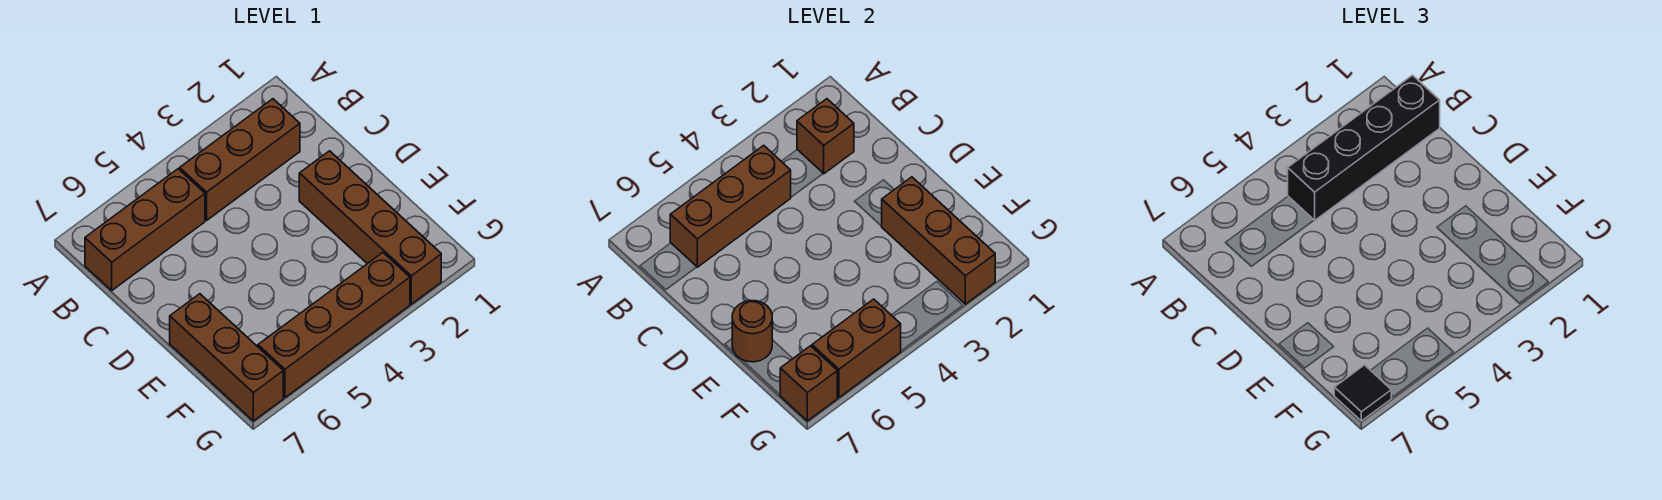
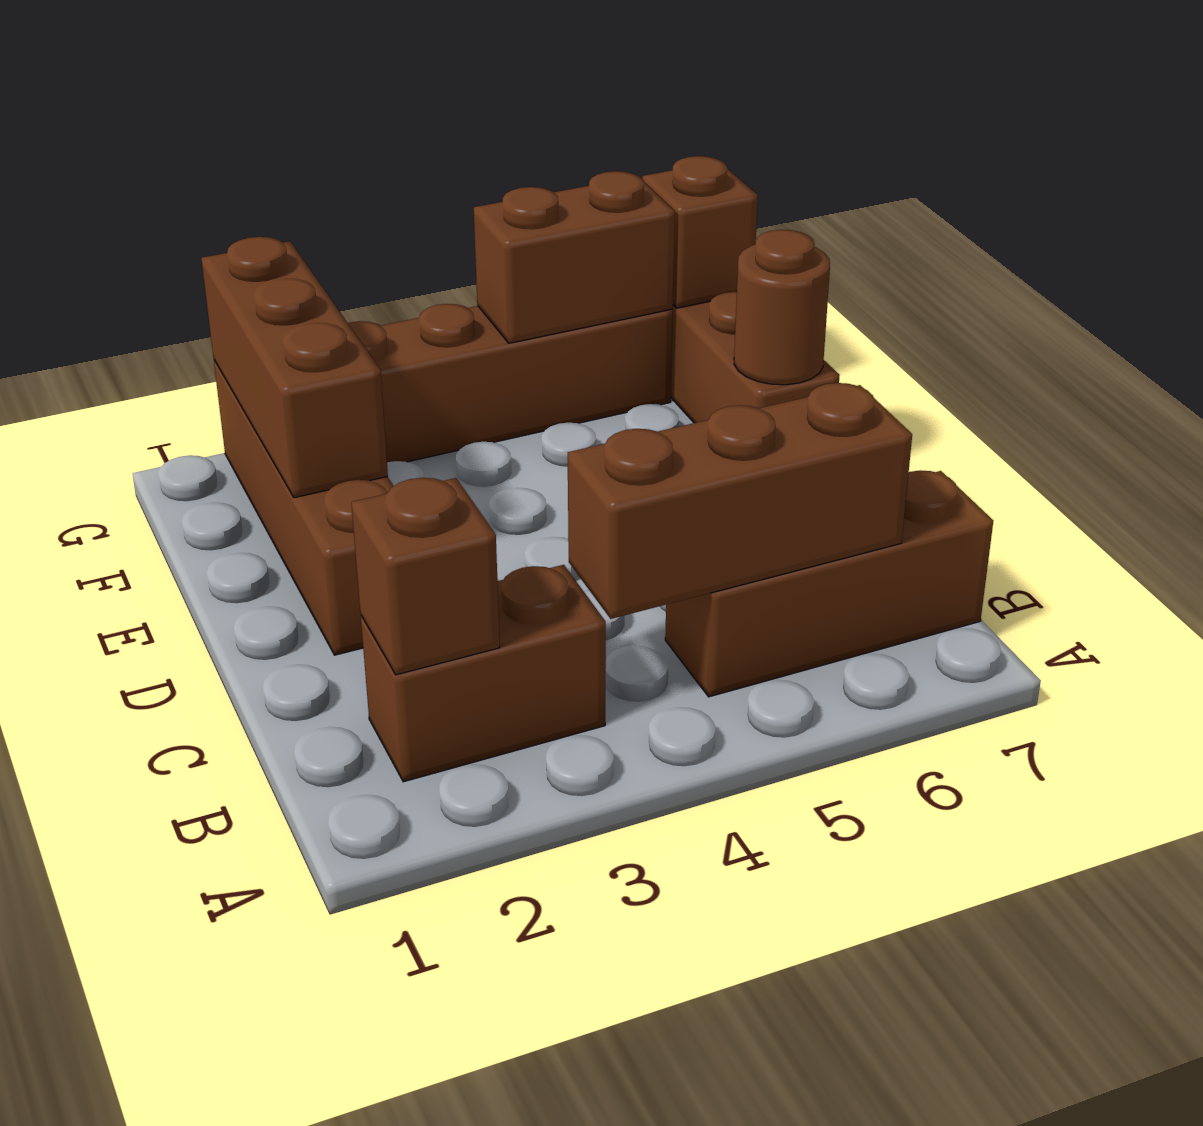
black brick B1:B4 level 3 -> none
brown brick B2:B4 level 1 -> brown brick B2:B3 level 1
black tile G7 level 3 -> none

